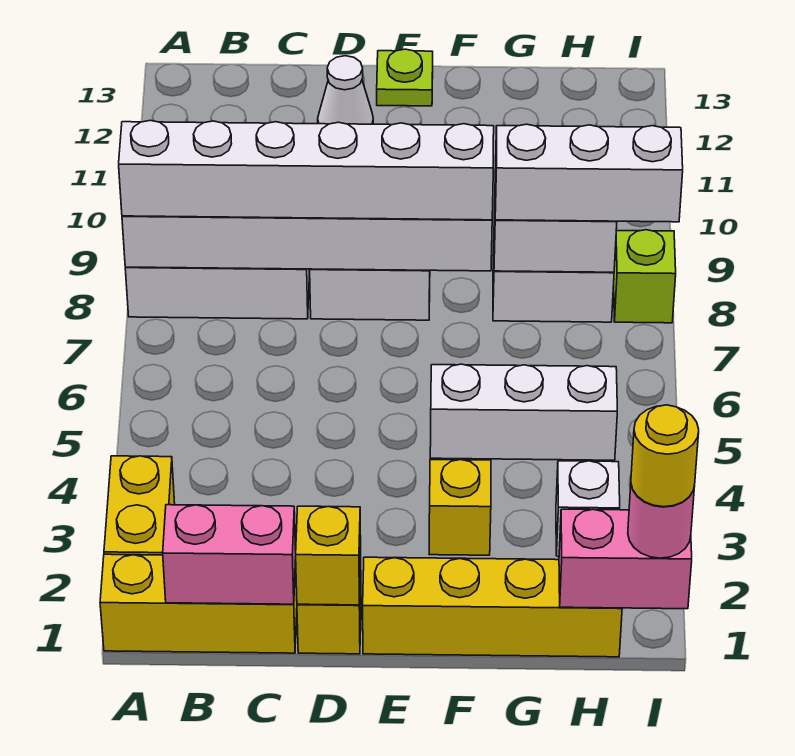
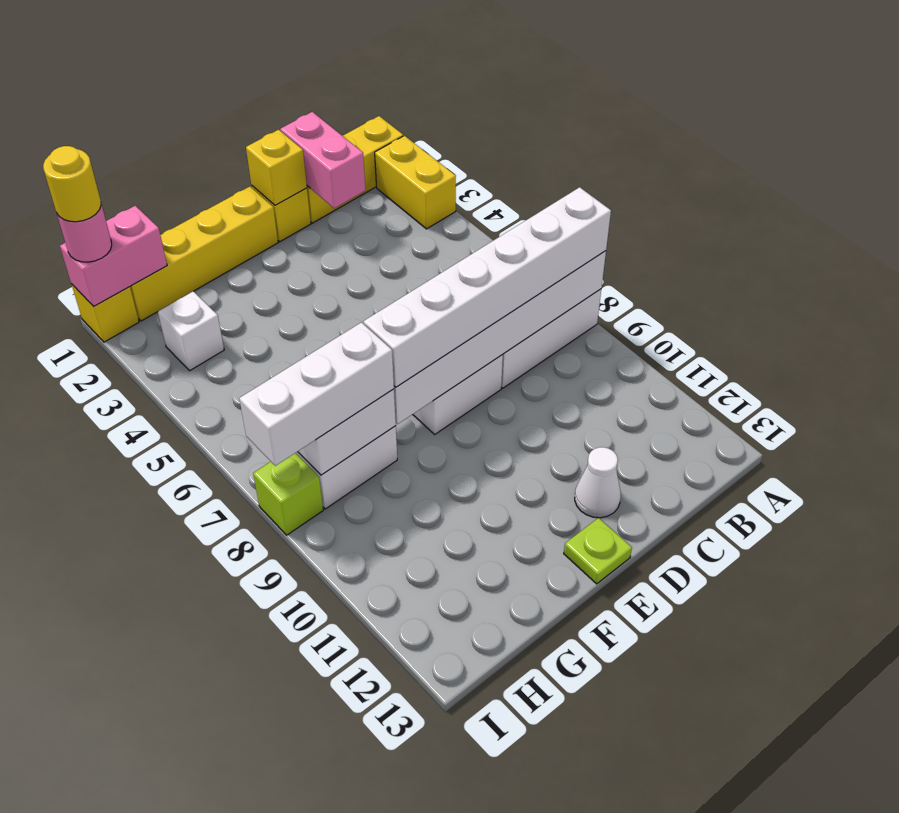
pink brick B1:C1 level 2 -> pink brick C1:C2 level 2
yellow brick F3 level 1 -> yellow brick I1 level 1
white brick F5:H5 level 1 -> none

